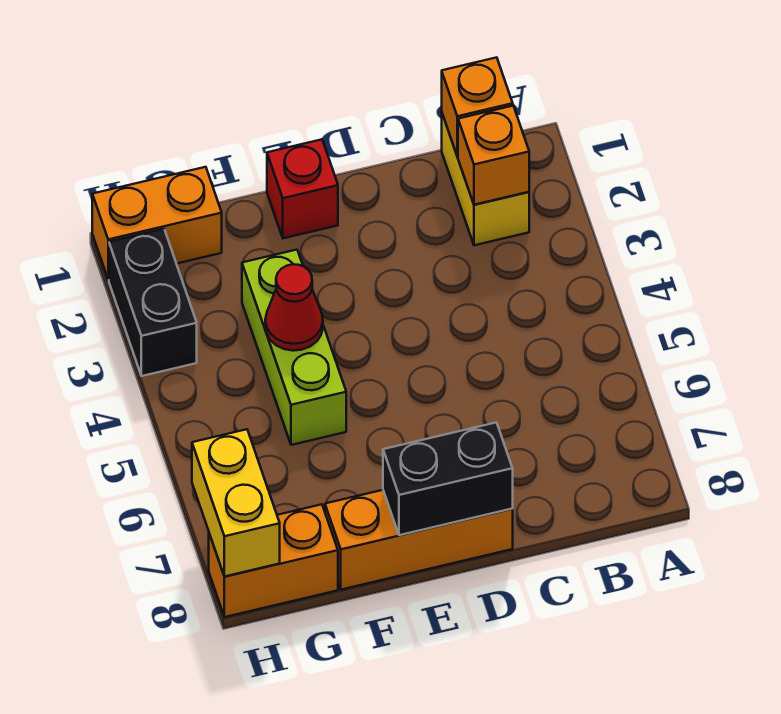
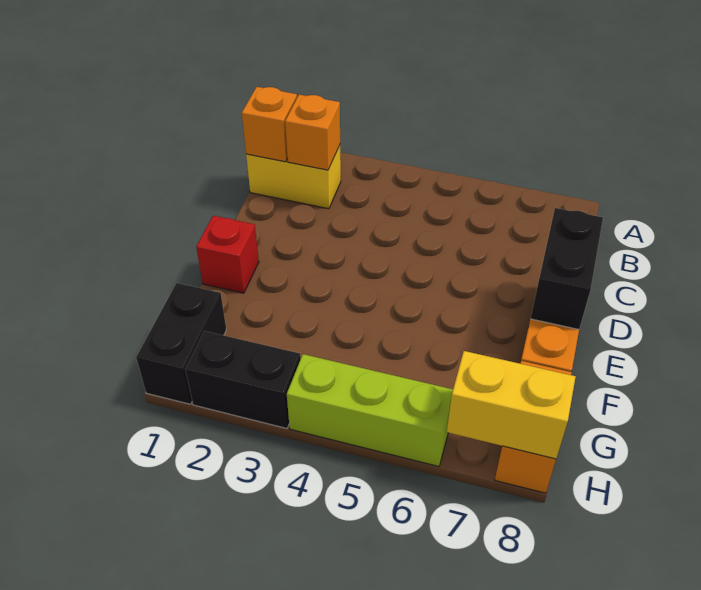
lime brick F3:F5 level 1 -> lime brick H4:H6 level 1
red cone F4 level 2 -> none
orange brick G1:H1 level 1 -> black brick G1:H1 level 1

